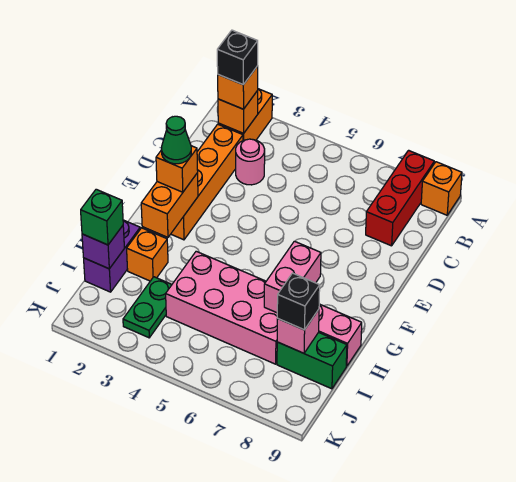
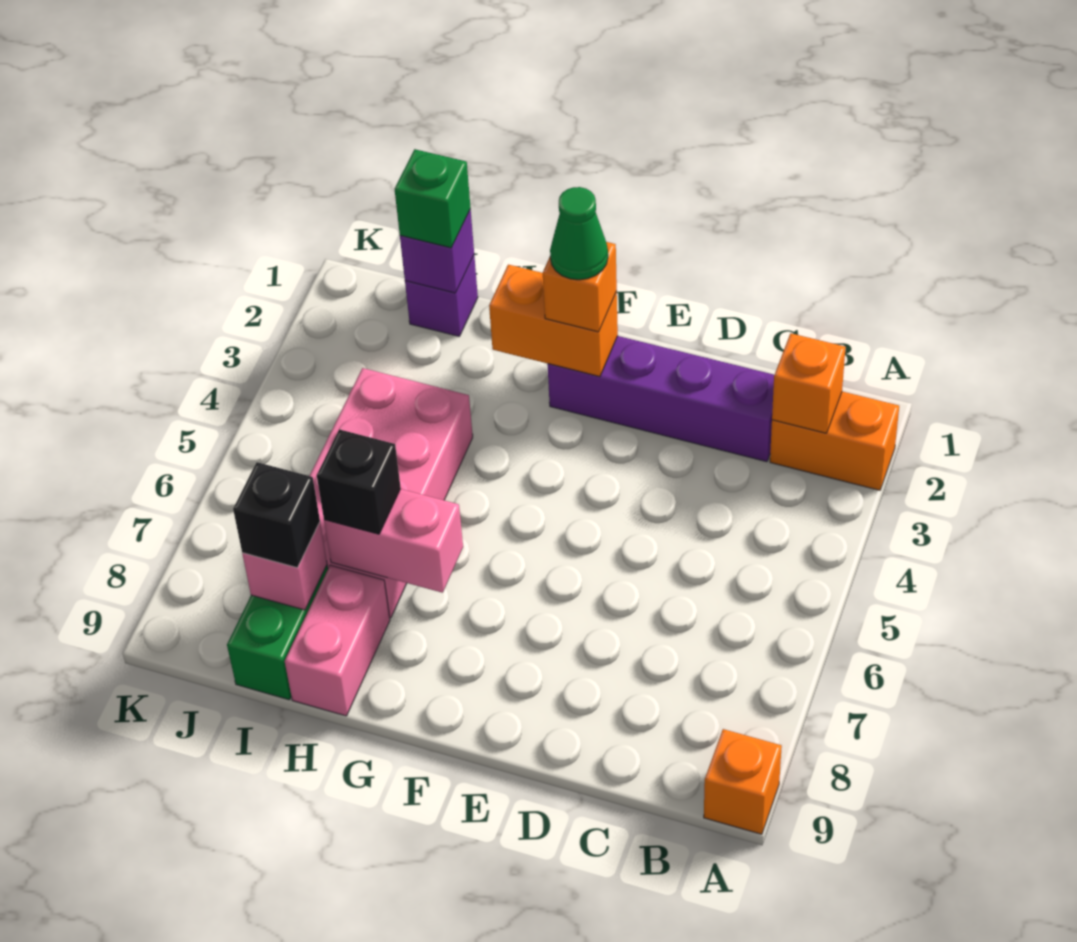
red brick A8:C8 level 1 -> none
orange brick B2 level 3 -> none
black brick B2 level 4 -> black brick H7 level 3
orange brick C2:F2 level 1 -> purple brick C2:F2 level 1
pink round brick C3 level 1 -> none
purple brick H1:I1 level 1 -> purple brick I1 level 1
orange brick H2 level 1 -> none
green plate I3:J3 level 1 -> none

